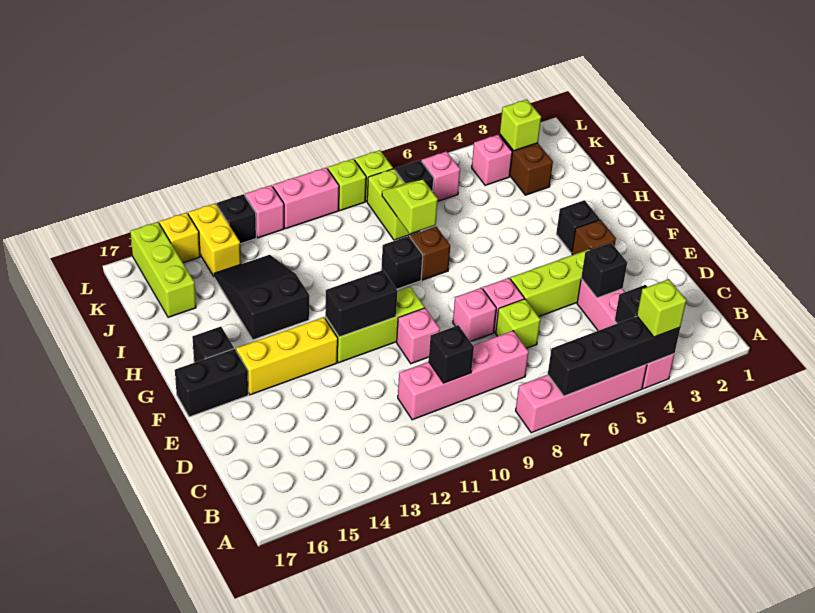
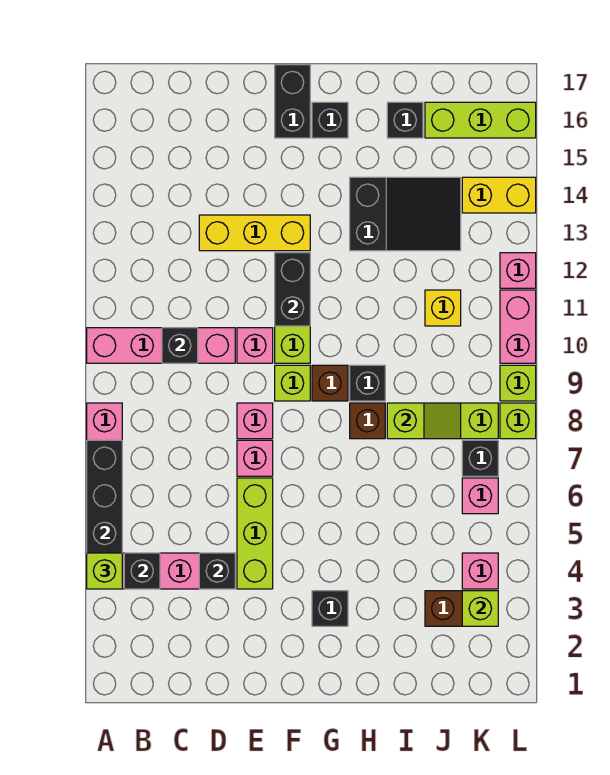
pink brick C8:C11 level 1 -> pink brick A10:D10 level 1
lime brick D7 level 1 -> lime brick F9 level 1
brown brick F3 level 1 -> brown brick G9 level 1
yellow brick F13:F15 level 1 -> yellow brick D13:F13 level 1
black brick L13 level 1 -> black brick I16 level 1
yellow brick L15 level 1 -> yellow brick J11 level 1

